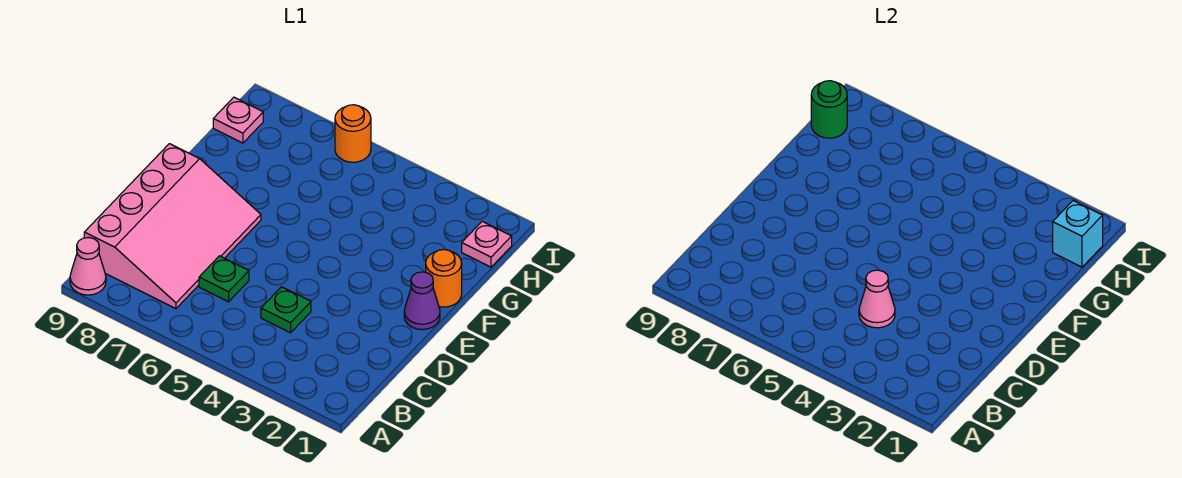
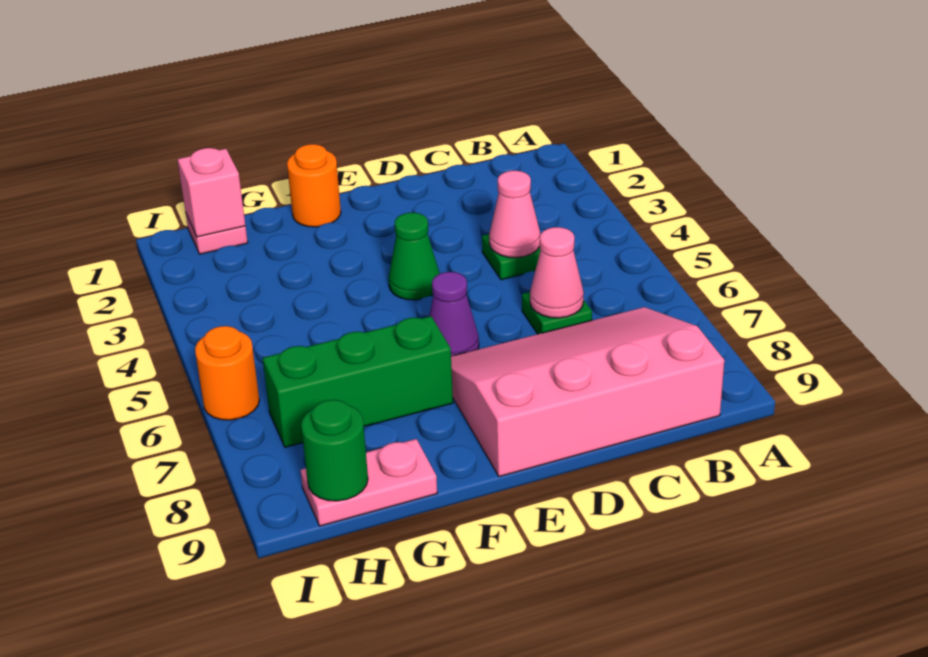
pink cone A9 level 1 -> pink cone C6 level 2
purple cone E1 level 1 -> purple cone E6 level 1
none -> green cone E4 level 1
none -> green brick F7:H7 level 1
cyan brick H1 level 2 -> pink brick H1 level 2
pink plate H9 level 1 -> pink plate G9:H9 level 1

